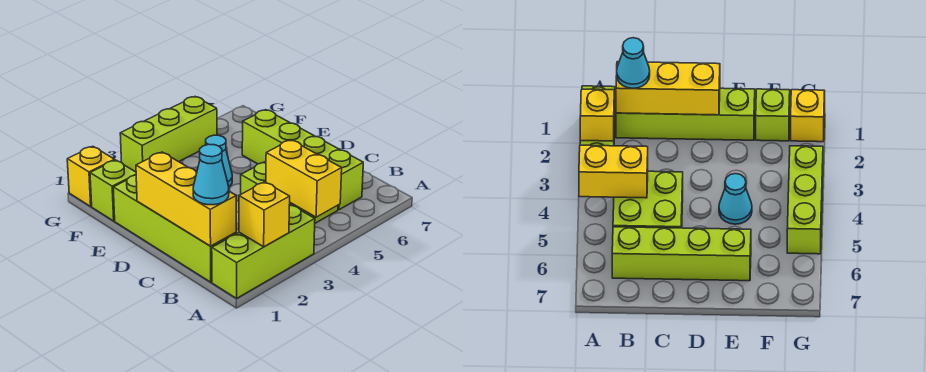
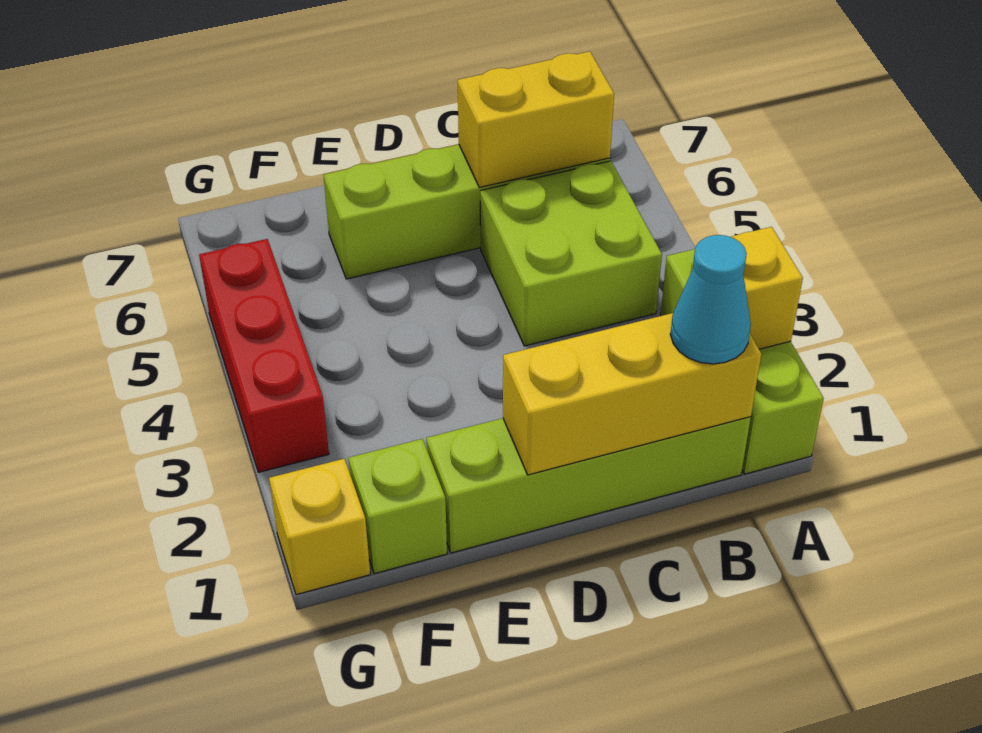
yellow brick A4:B4 level 2 -> yellow brick B6:C6 level 2
cyan cone E4 level 1 -> none
lime brick G3:G5 level 1 -> red brick G3:G5 level 1

